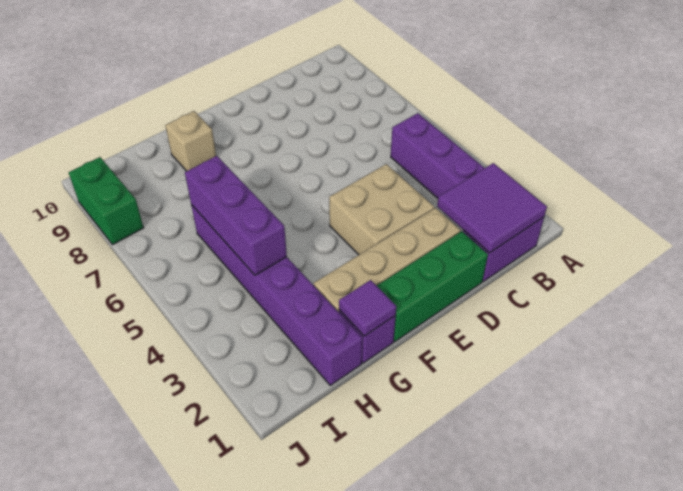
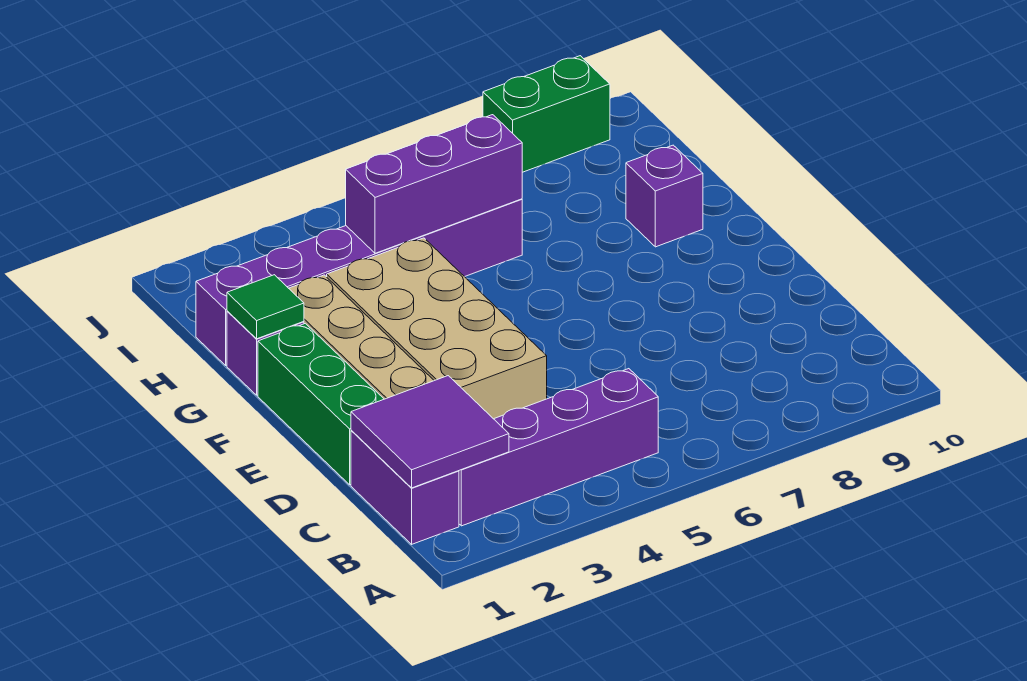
tan brick D3:E4 level 1 -> tan brick D3:G4 level 1
purple tile G1 level 2 -> green tile G1 level 2
tan brick G9 level 1 -> purple brick G9 level 1

